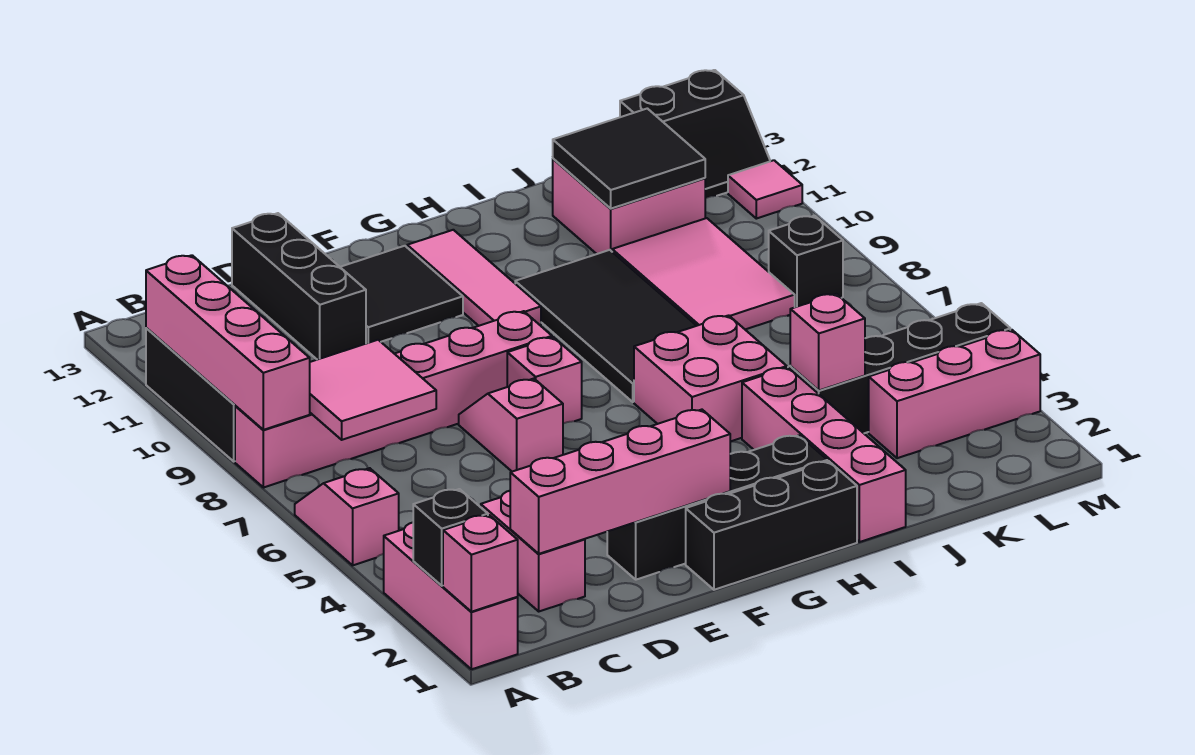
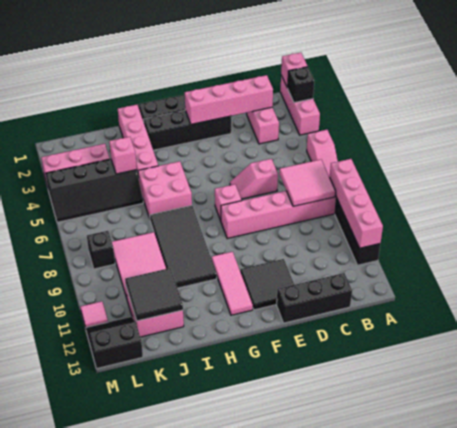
black brick D11:D13 level 1 -> black brick C13:E13 level 1
pink slope E6:E7 level 1 top 6 -> pink slope D6:E6 level 1 top D

